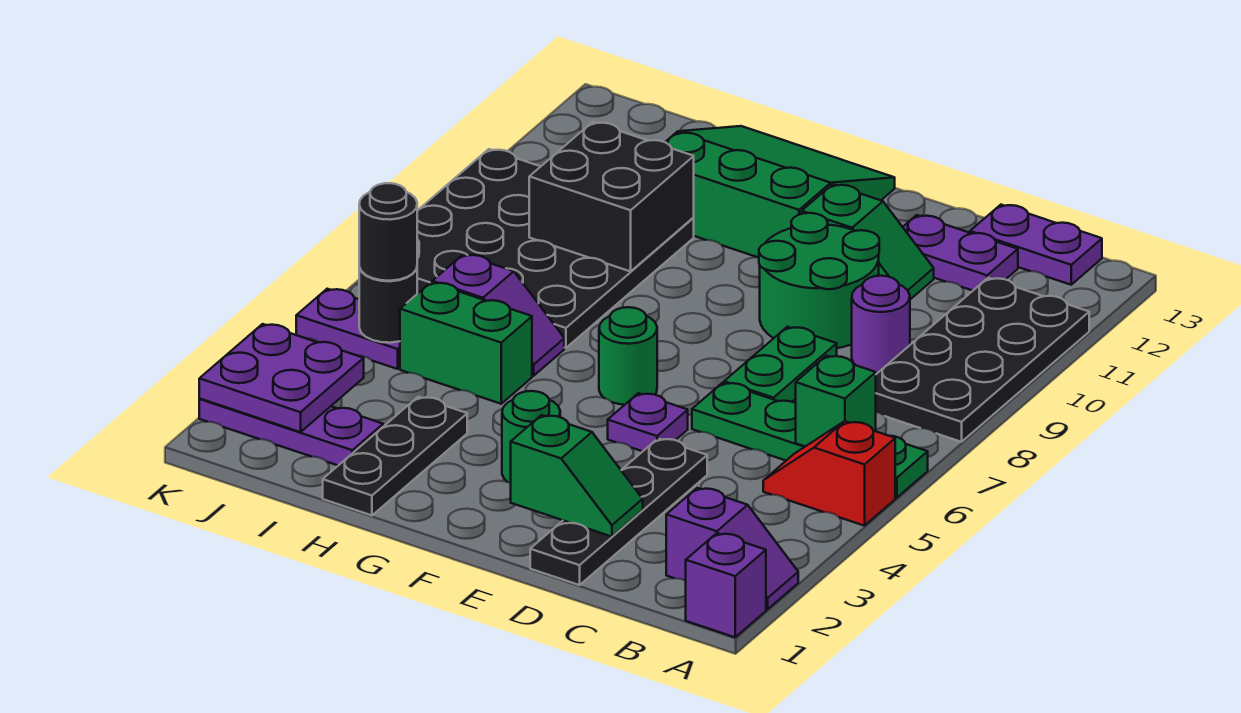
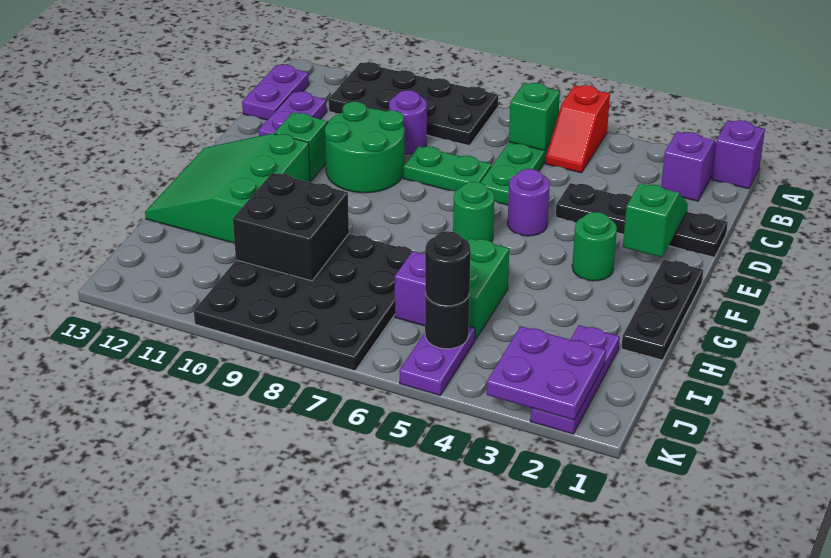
purple plate E5 level 1 -> purple round brick E5 level 1
black plate H1:H3 level 1 -> black plate F1:H1 level 1

